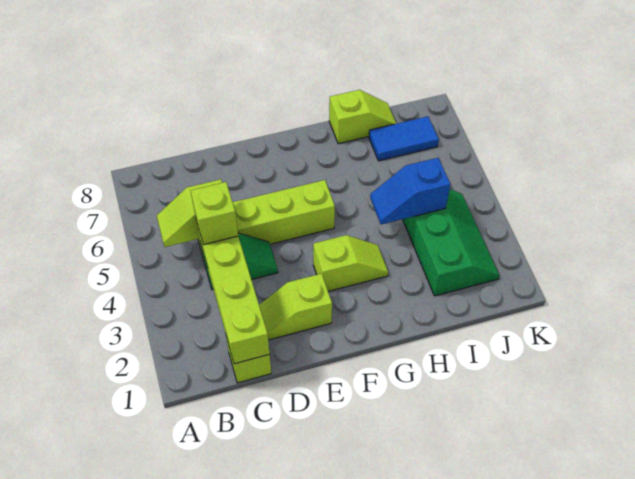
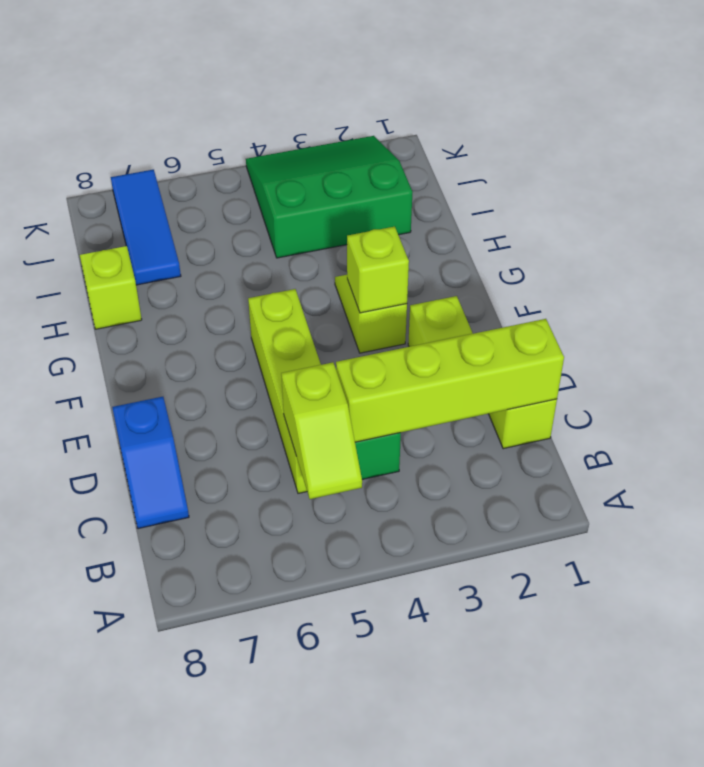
lime brick C4 level 3 -> lime brick F3 level 2
blue slope H4:I4 level 2 top I -> blue slope C8:D8 level 1 top D
green slope I2:J4 level 1 top I -> green slope I2:K4 level 1 top I
blue tile I7:J7 level 1 -> blue tile I7:K7 level 1

